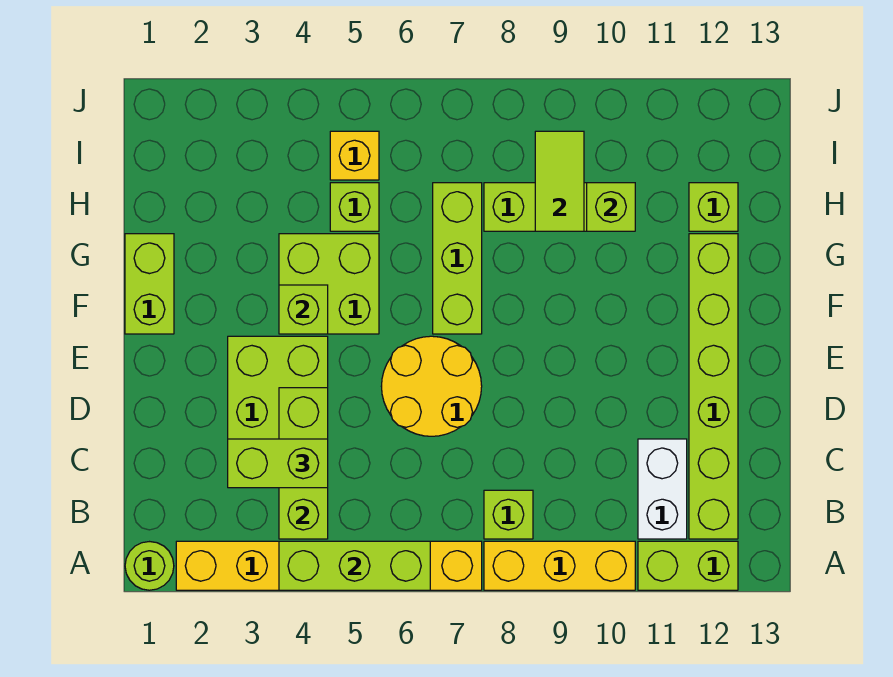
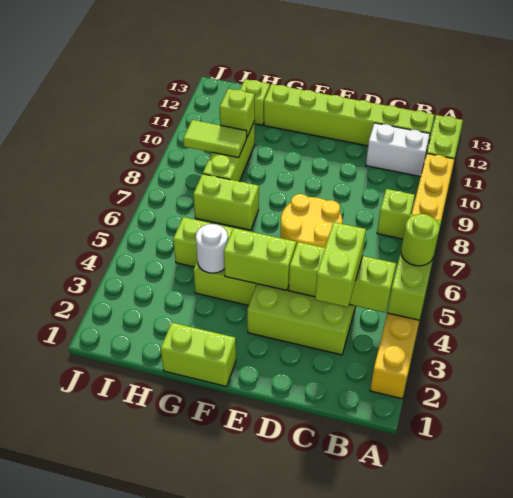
lime round brick A1 level 1 -> lime round brick A5 level 3
lime brick F4 level 2 -> lime brick E4:F4 level 2
lime brick F7:H7 level 1 -> lime brick G7:H7 level 1
none -> white round brick G4 level 2
yellow brick I5 level 1 -> none

